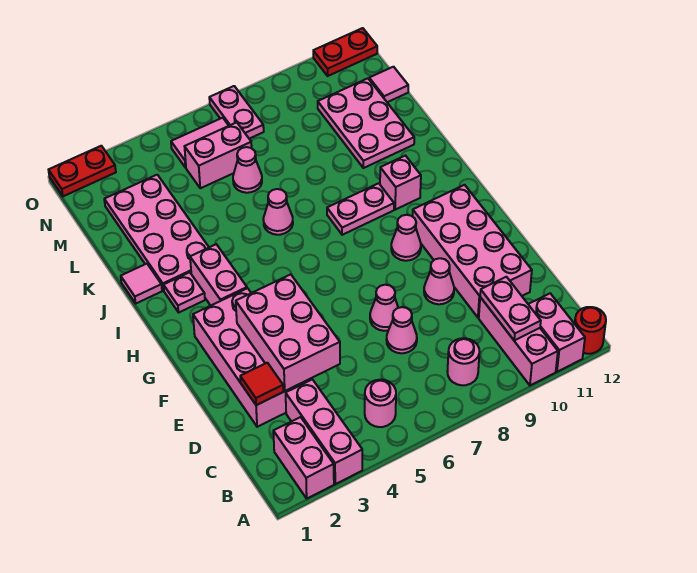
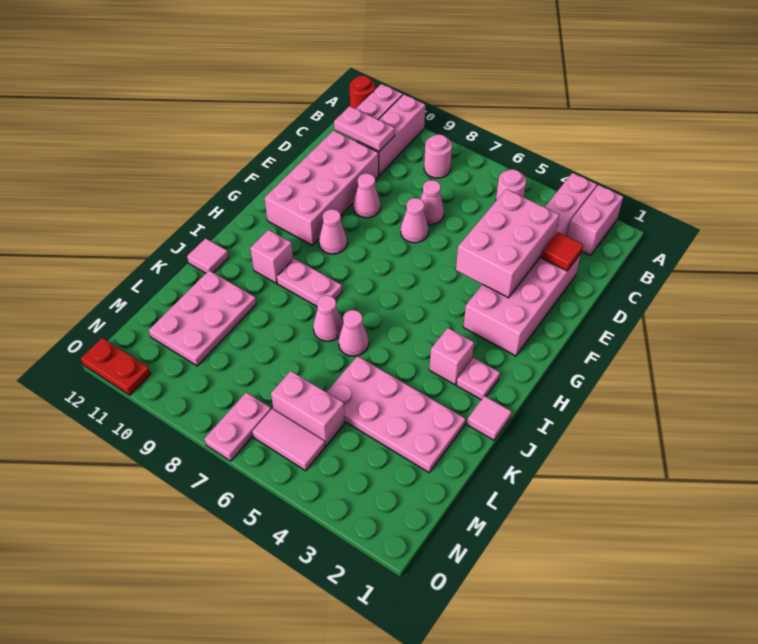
pink plate B10:C10 level 2 -> pink plate C10:C11 level 2
pink brick H3:I3 level 1 -> pink brick I3 level 1
pink plate J2:M3 level 1 -> pink plate K2:L5 level 1
pink cone L6 level 1 -> pink cone J7 level 1
pink tile M12 level 1 -> pink tile J12 level 1
red plate O1:O2 level 1 -> none

